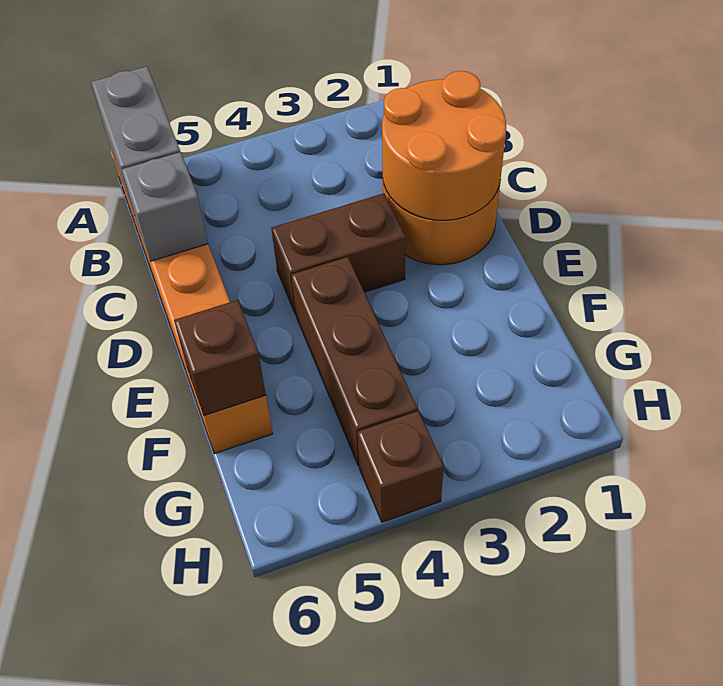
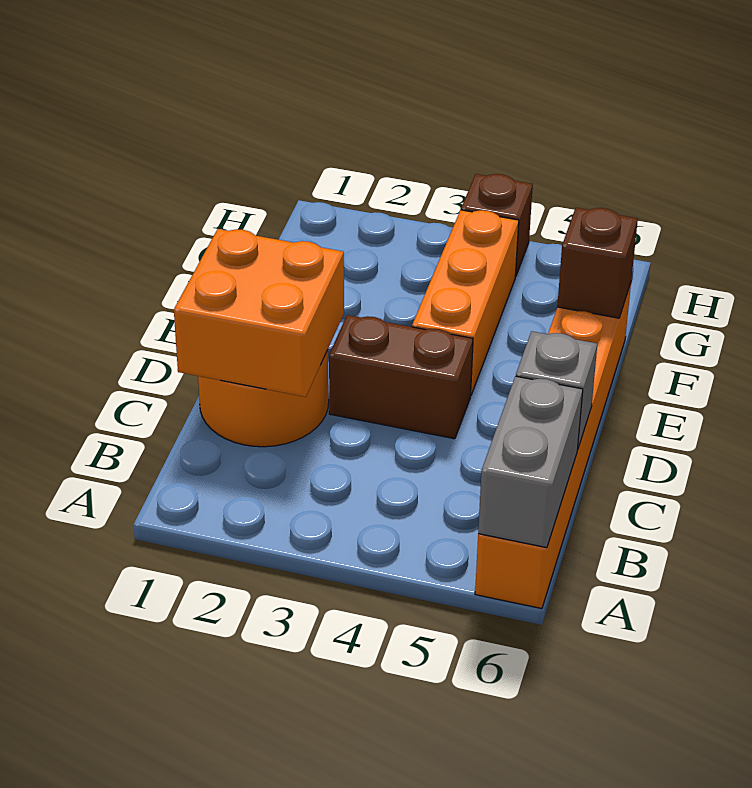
orange round brick C1:D2 level 2 -> orange brick C1:D2 level 2
brown brick E4:G4 level 1 -> orange brick E4:G4 level 1

